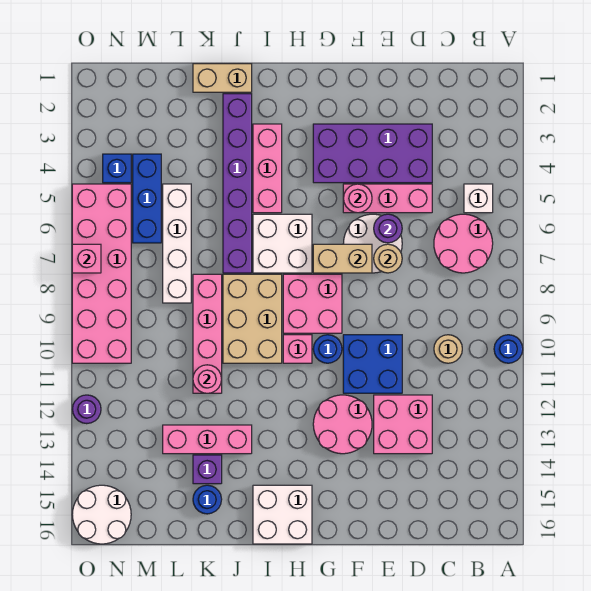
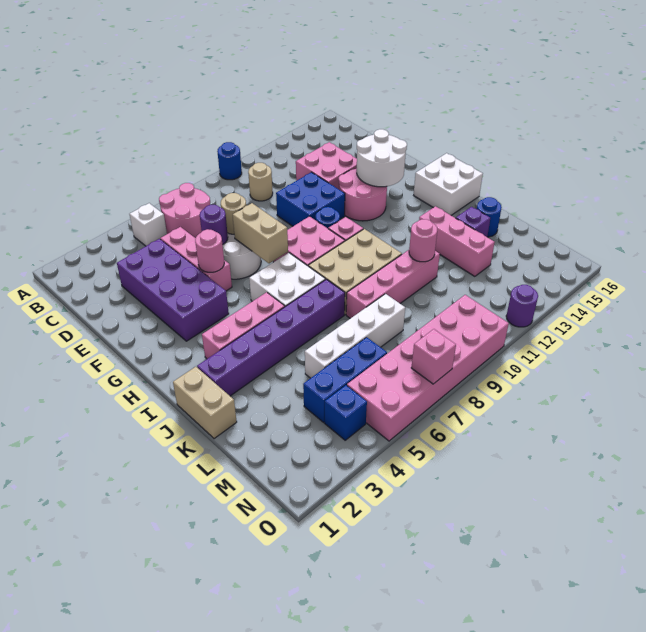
white round brick N15:O16 level 1 -> white round brick F13:G14 level 2

